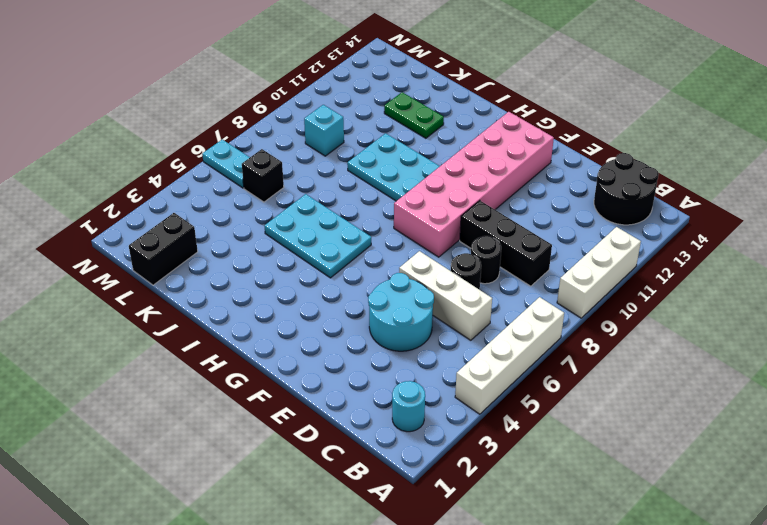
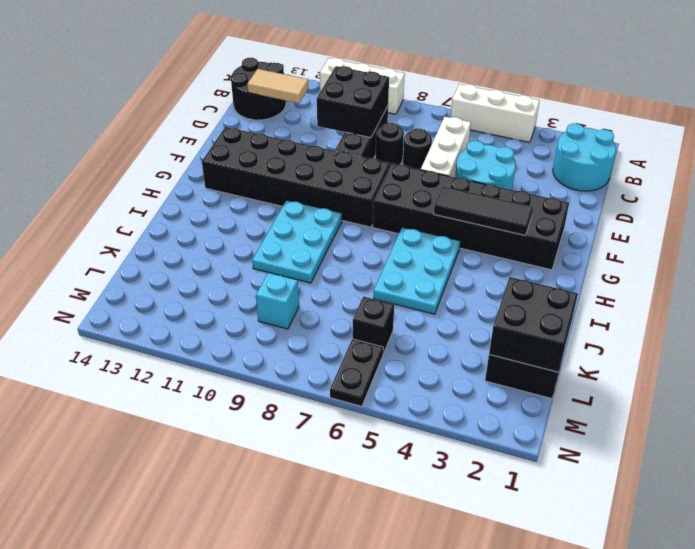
white brick A4:A7 level 1 -> white brick A4:A6 level 1
cyan round brick B2 level 1 -> cyan round brick B1:C2 level 1
none -> black brick C9:D10 level 2
none -> tan tile C12:C13 level 2
none -> black brick F2:G7 level 1
pink brick F8:G13 level 1 -> black brick F8:G13 level 1
none -> black tile G3:G5 level 2
green plate J12:K12 level 1 -> none
none -> black brick K1:L2 level 2
cyan plate M6:N6 level 1 -> black plate M6:N6 level 1

